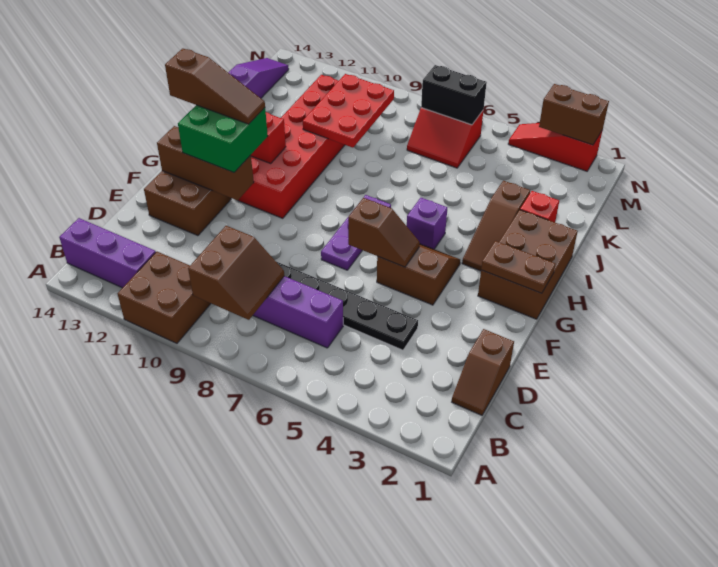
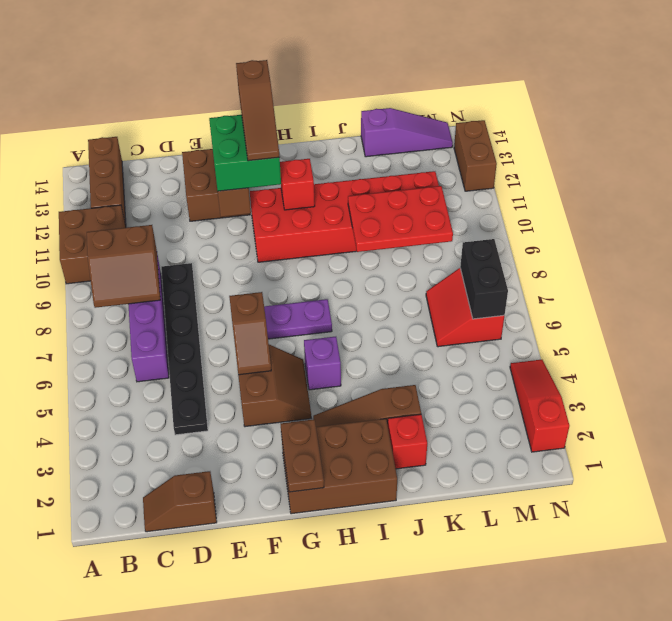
purple brick B12:B14 level 1 -> brown brick B12:B14 level 1
brown brick N2:N3 level 2 -> brown brick N12:N13 level 1

